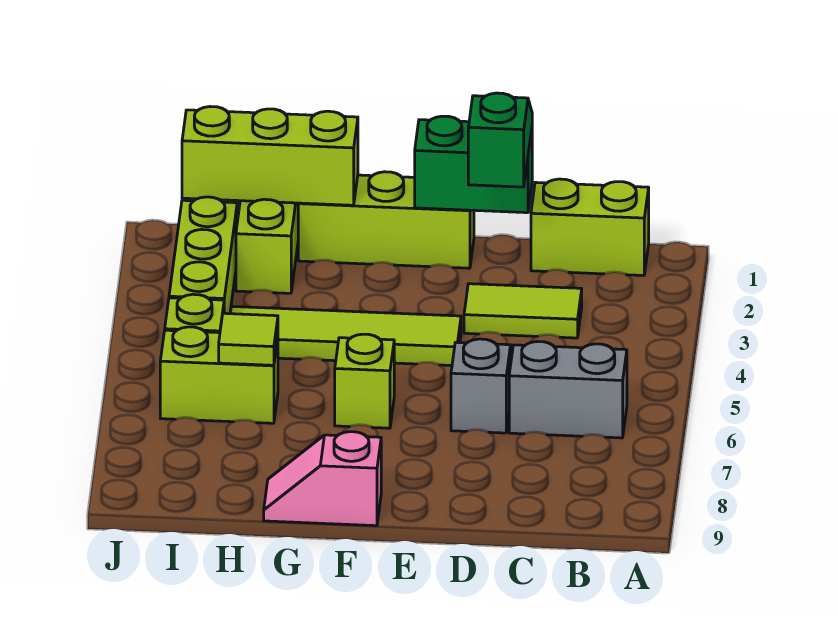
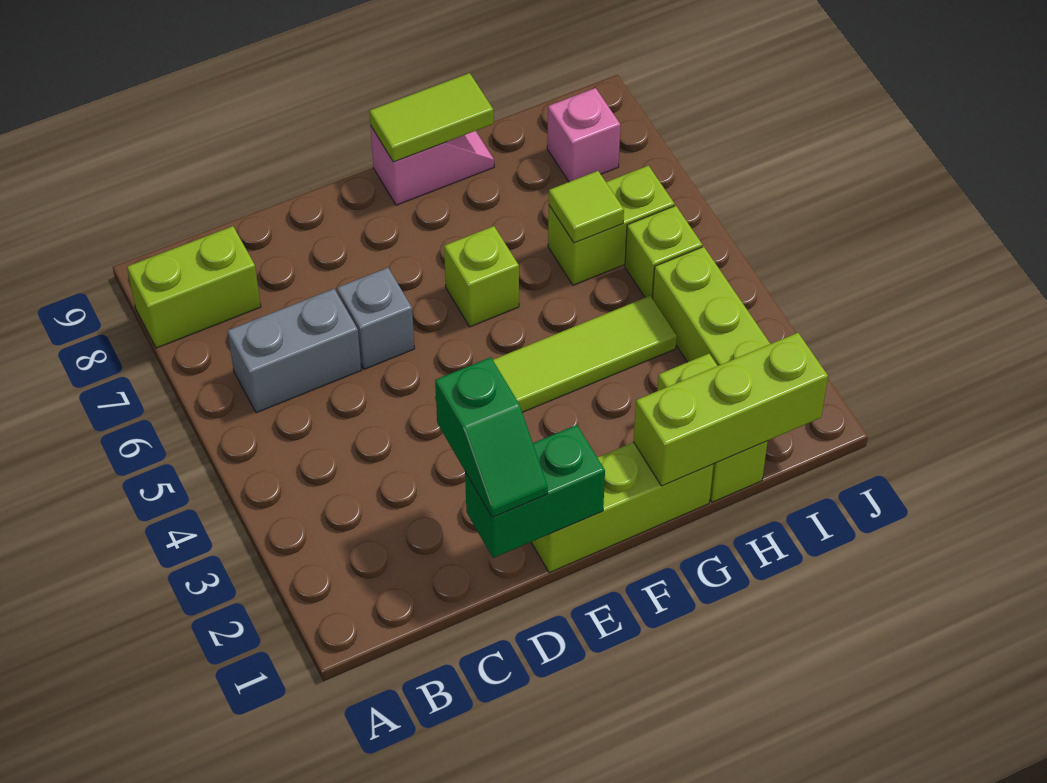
lime brick B1:C1 level 1 -> lime brick A8:B8 level 1
lime tile C3:D3 level 1 -> lime tile F9:G9 level 2
none -> pink brick I8 level 1

